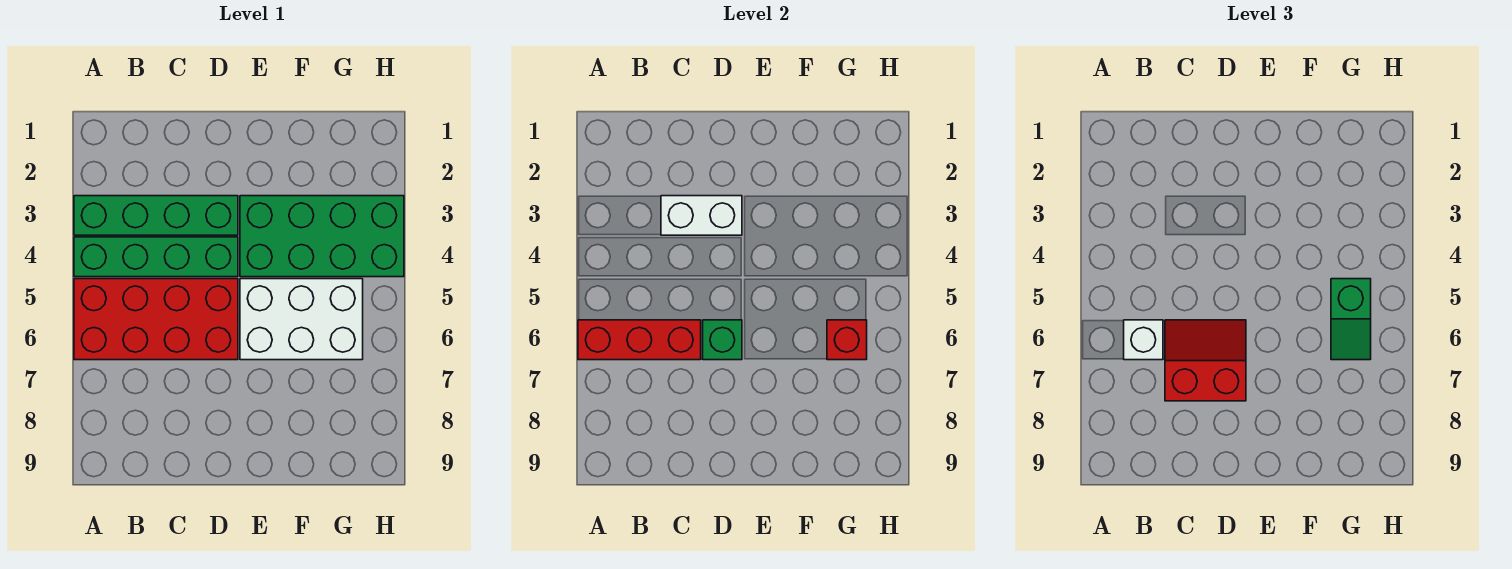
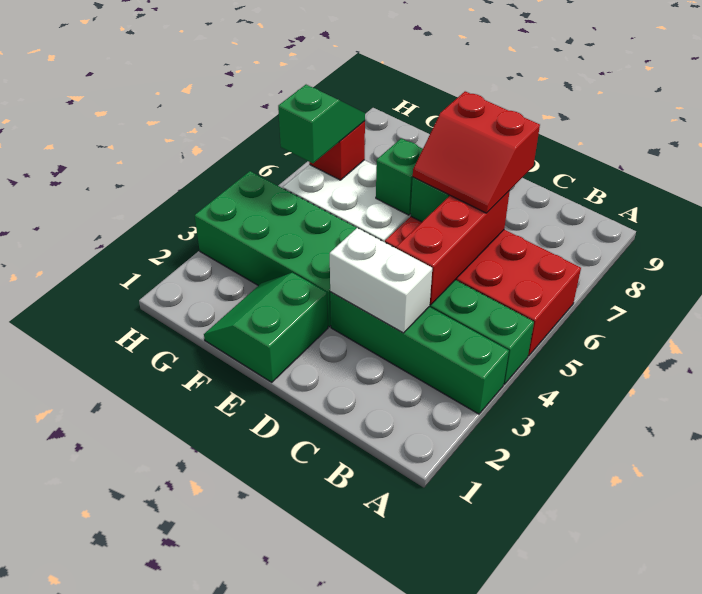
red brick A6:C6 level 2 -> red brick C4:C6 level 2
white brick B6 level 3 -> none
none -> green slope E1:F2 level 1 top E
none -> green brick E6 level 2

